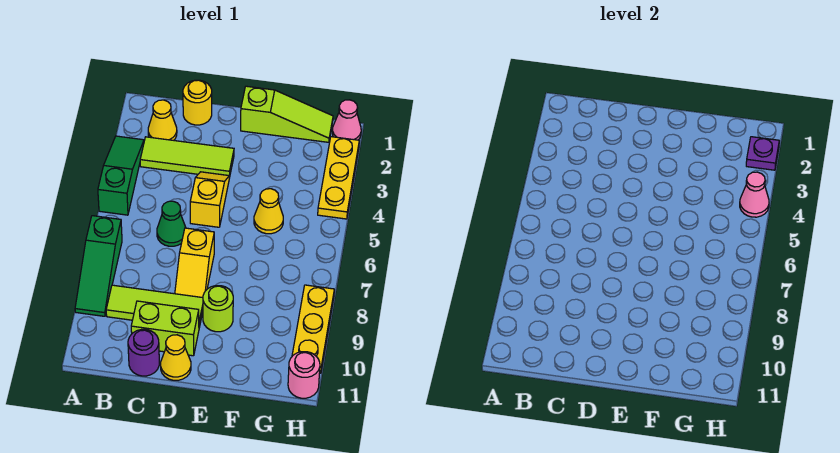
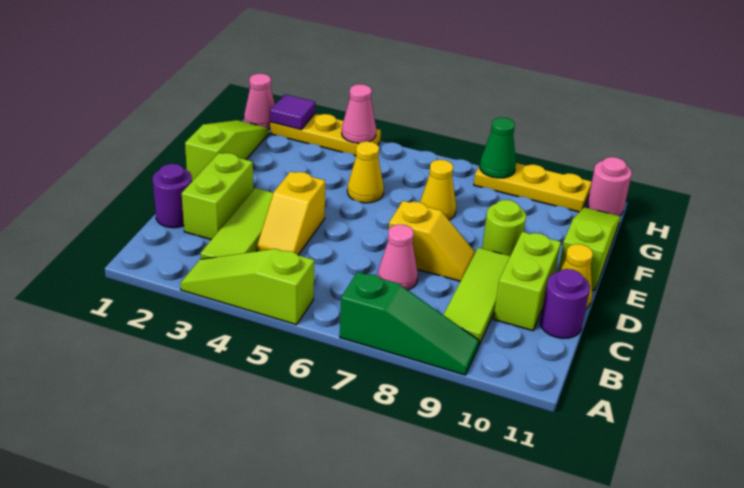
green slope A3:A5 level 1 top 5 -> lime slope A3:A5 level 1 top 5
yellow cone B2 level 1 -> yellow cone F7 level 1
yellow round brick C1 level 1 -> purple round brick C1 level 1
none -> lime brick C2:D2 level 1
green cone C6 level 1 -> green cone H8 level 2
none -> pink cone C7 level 1
yellow slope D4:D5 level 1 top 5 -> yellow slope C4:D4 level 1 top D
none -> lime slope E11:G11 level 1 top E
purple plate H2 level 2 -> purple tile H2 level 2

